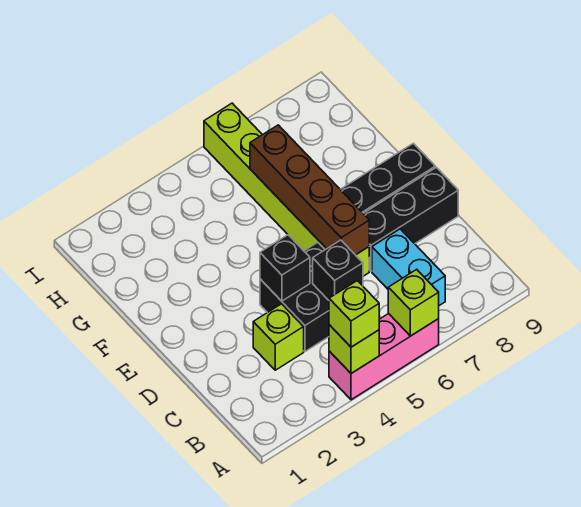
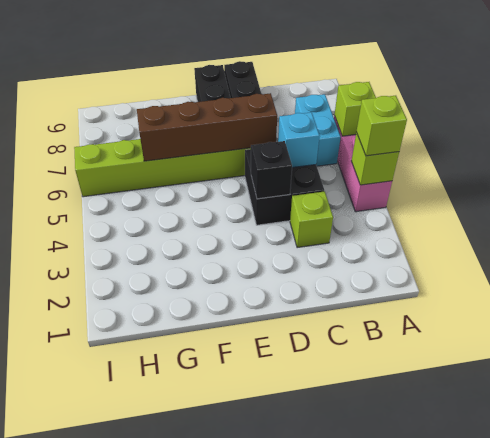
cyan brick B7:C7 level 1 -> cyan brick B6:B7 level 1
black brick C5 level 2 -> cyan brick C5 level 2

